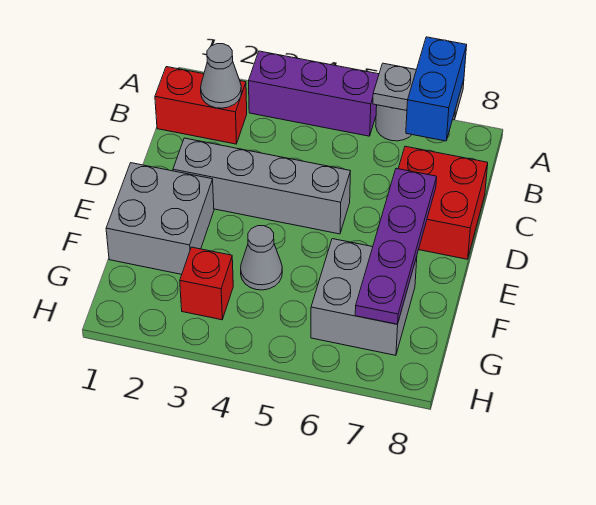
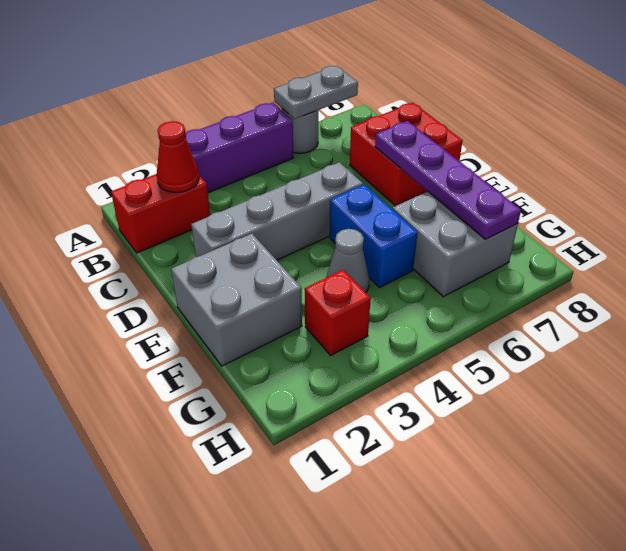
blue brick A7:B7 level 3 -> blue brick E5:F5 level 1
grey cone B2 level 2 -> red cone B2 level 2

